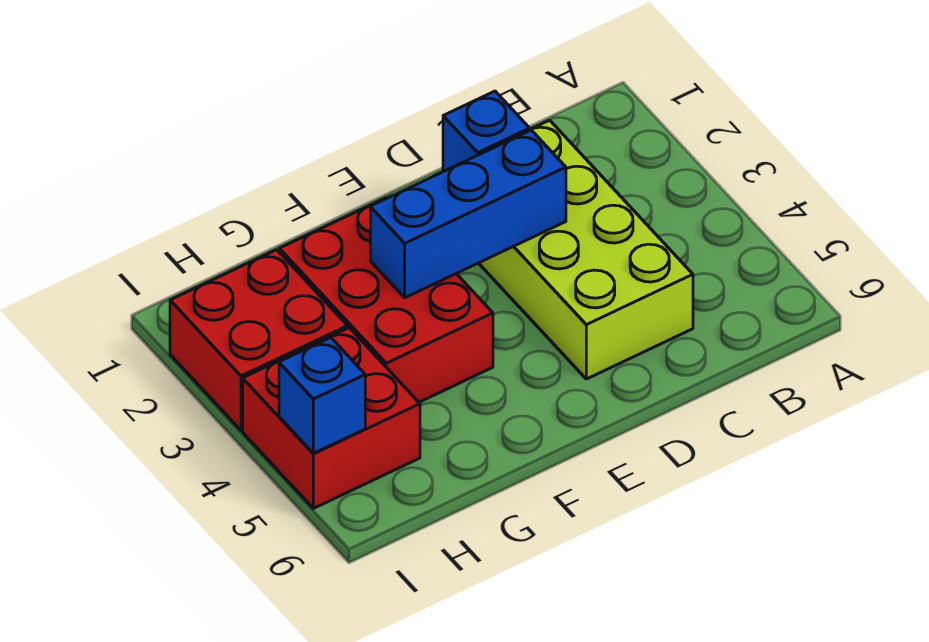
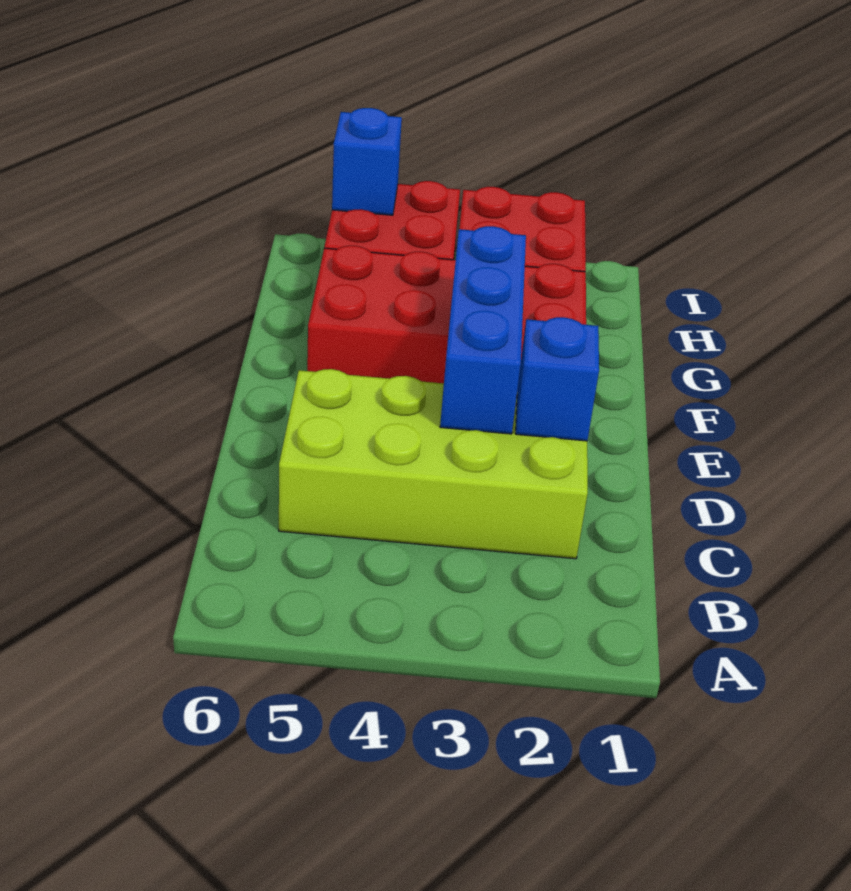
red brick F2:G4 level 1 -> red brick F2:G5 level 1

